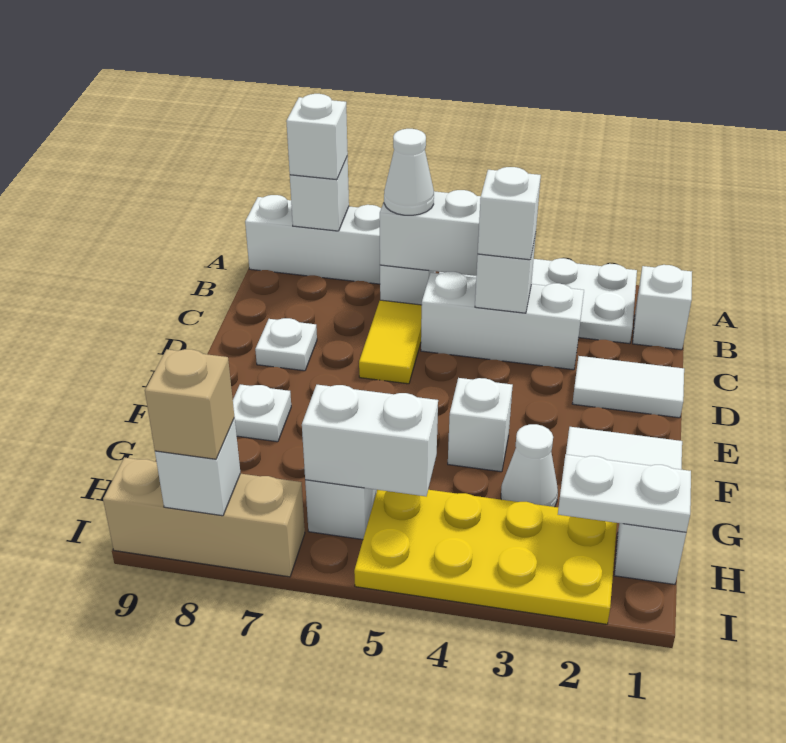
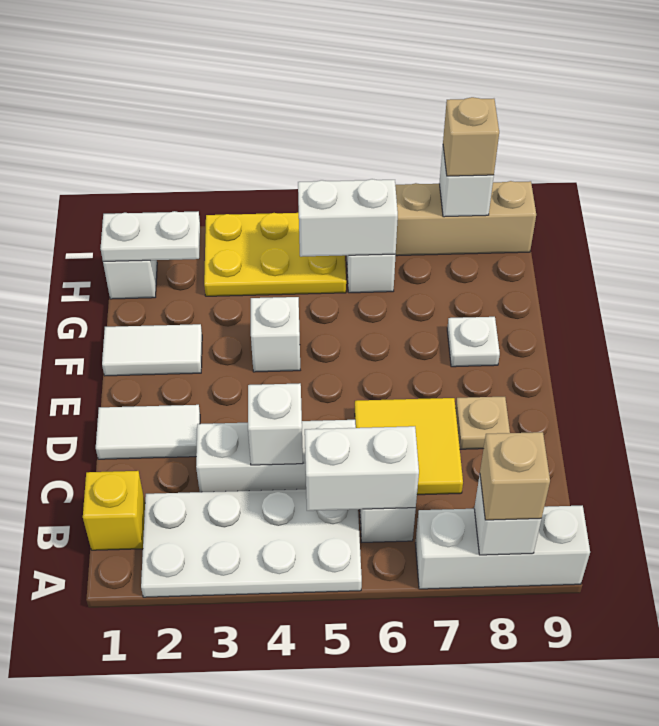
white brick A8 level 3 -> tan brick A8 level 3
white brick B1 level 1 -> yellow brick B1 level 1
white cone B6 level 3 -> none
white brick C4 level 3 -> none
yellow tile C6:D6 level 1 -> yellow tile C6:D7 level 1
white plate D8 level 1 -> tan plate D8 level 1
white cone G3 level 1 -> none
yellow plate H2:I5 level 1 -> yellow plate H3:I5 level 1

